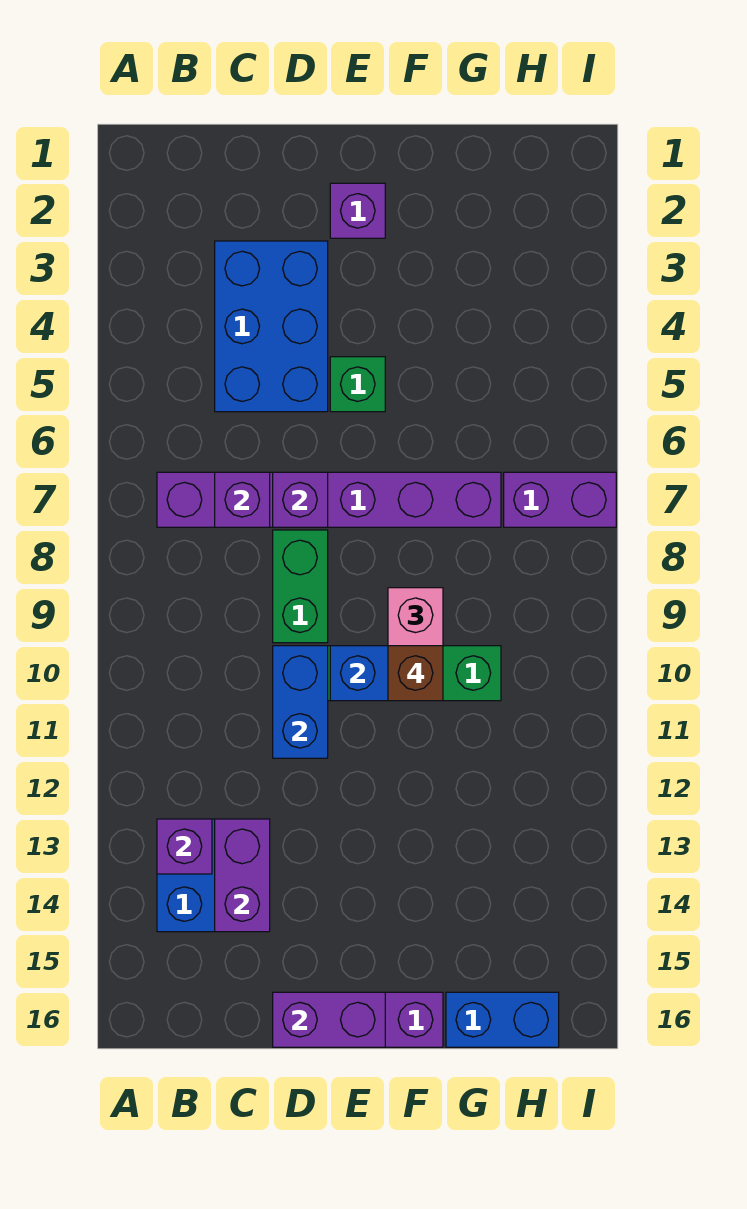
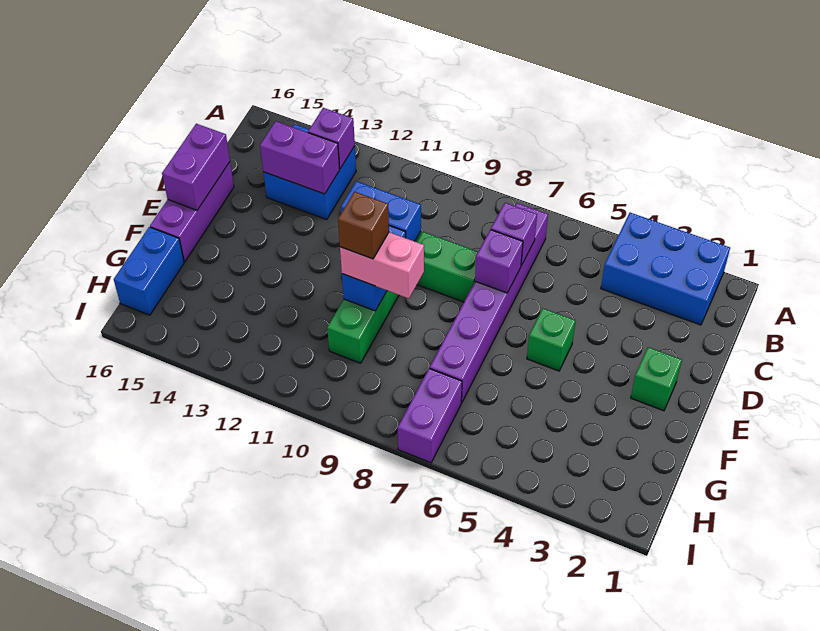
blue brick C3:D5 level 1 -> blue brick A2:B4 level 1
purple brick E2 level 1 -> green brick E2 level 1

